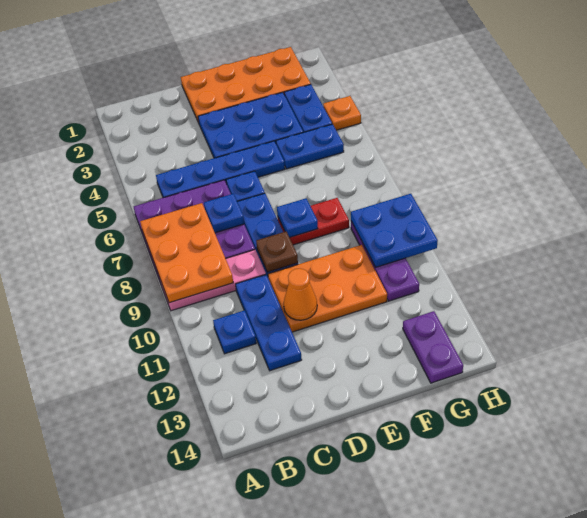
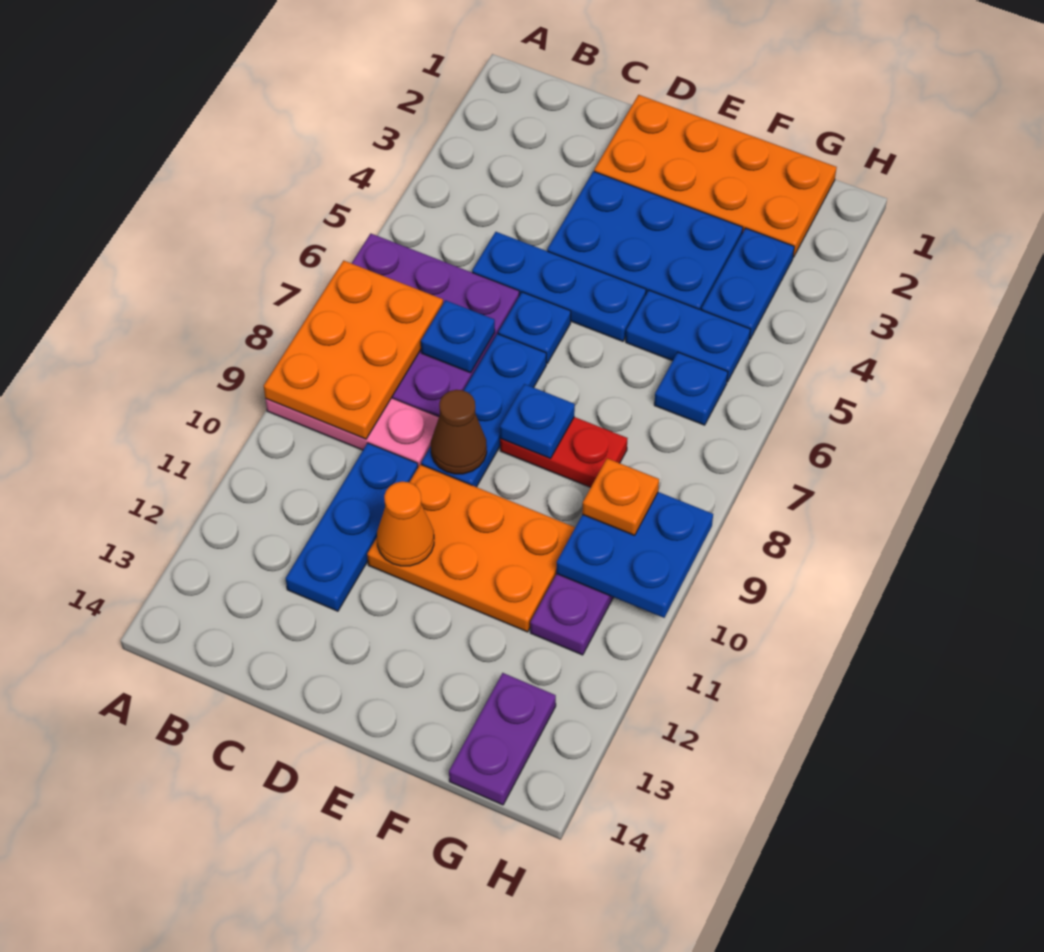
blue plate B5:E5 level 1 -> blue plate C5:E5 level 1
blue plate B11 level 1 -> blue plate G6 level 1
brown plate D9 level 2 -> brown cone D9 level 2
orange plate H4 level 1 -> orange plate G9 level 3

